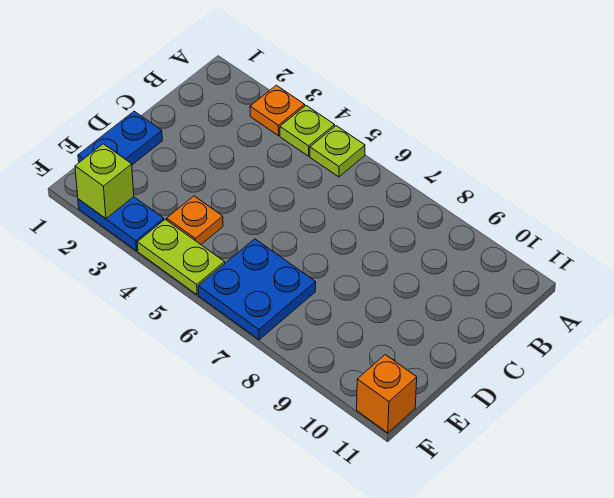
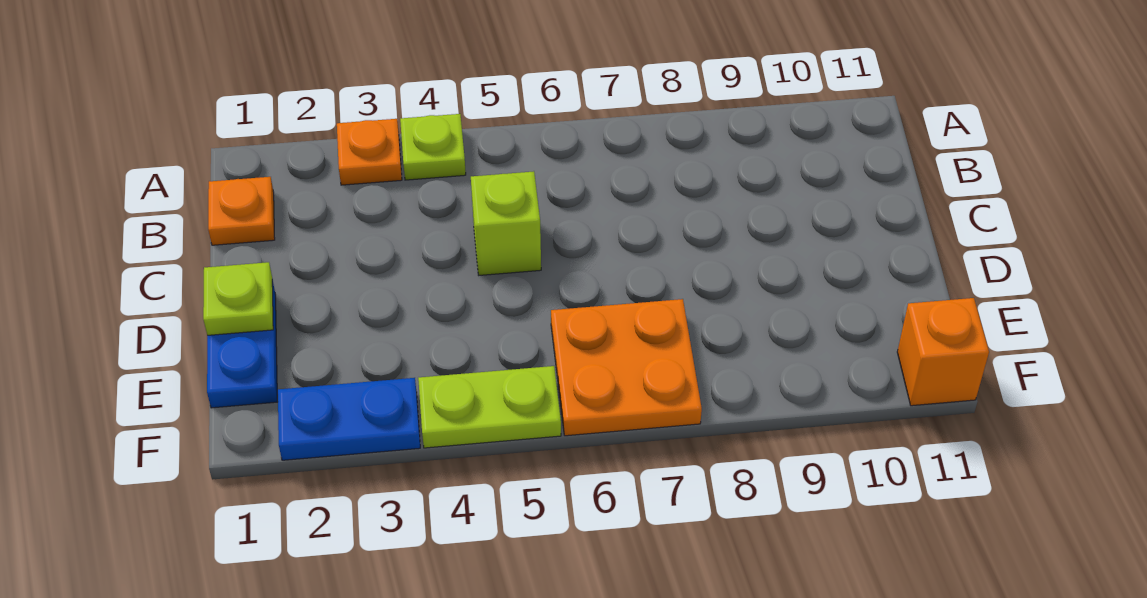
lime plate A5 level 1 -> lime plate D1 level 2
orange plate E4 level 1 -> orange plate B1 level 1
blue plate E6:F7 level 1 -> orange plate E6:F7 level 1
lime brick F2 level 2 -> lime brick C5 level 1

